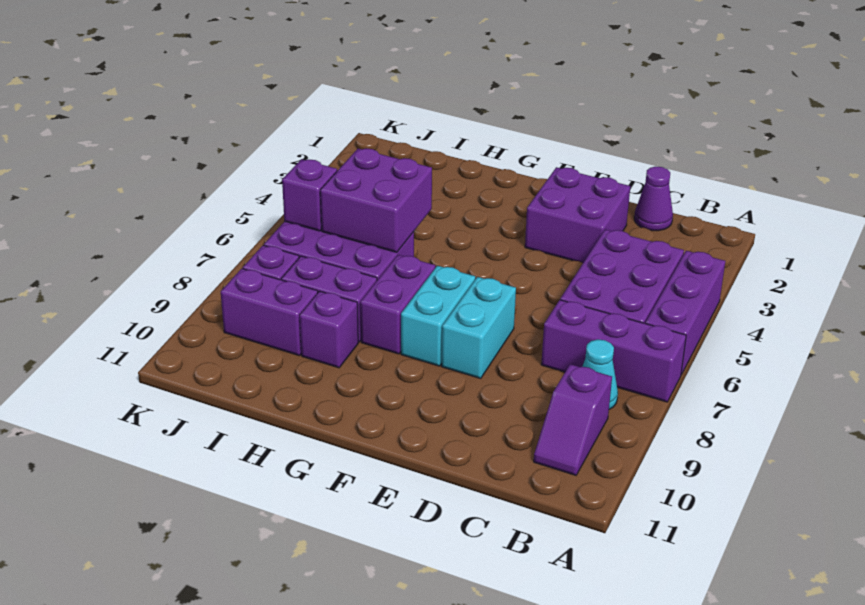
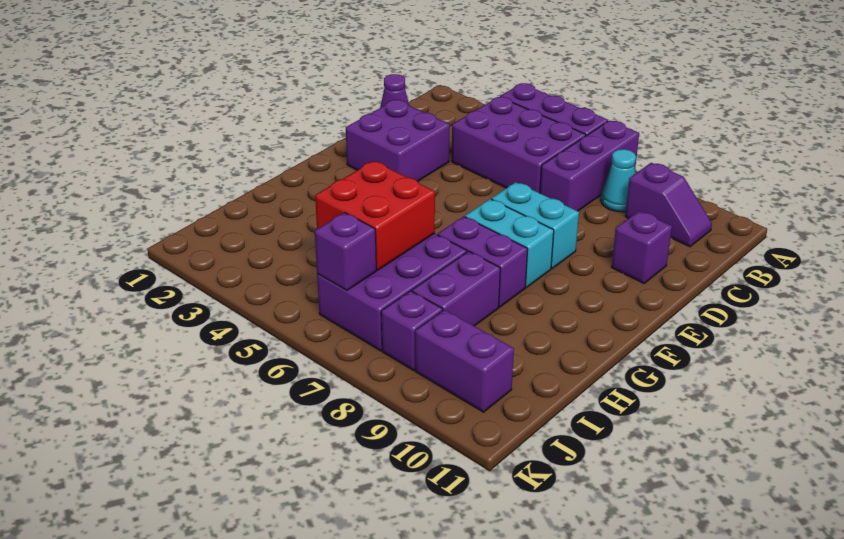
purple brick H5:I6 level 2 -> red brick H5:I6 level 2
purple brick H9 level 1 -> purple brick D10 level 1
purple brick I9:J9 level 1 -> purple brick J9:J10 level 1

